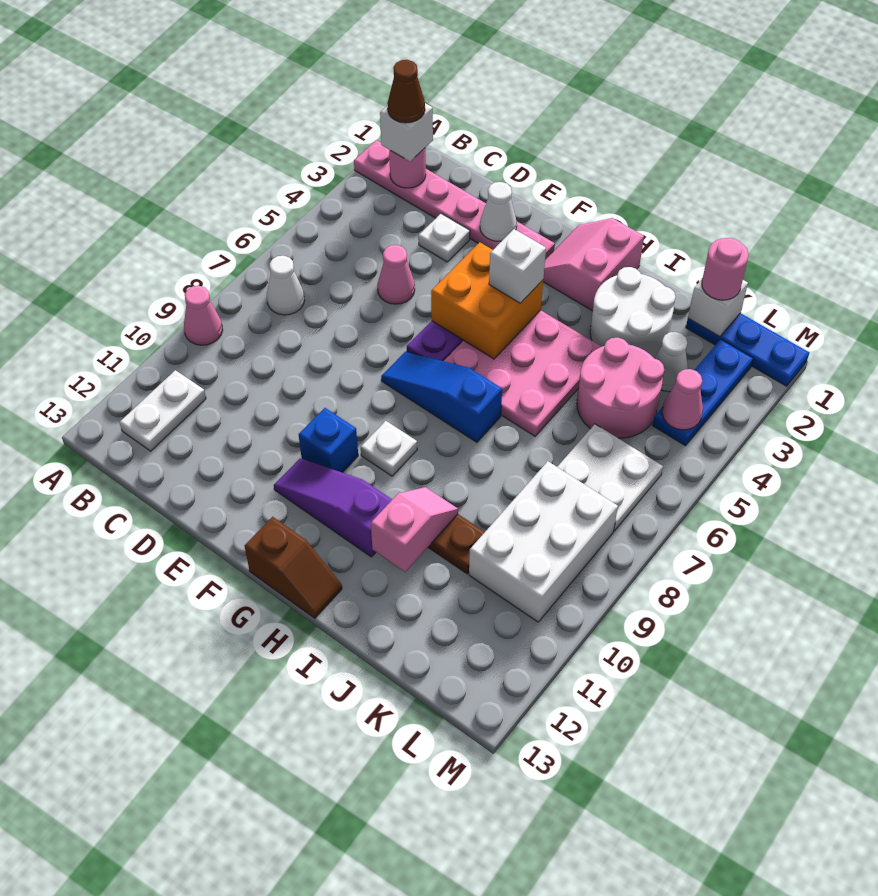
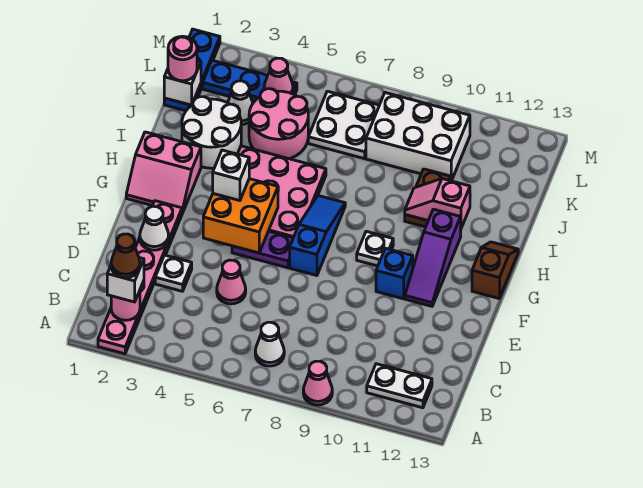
blue slope F7:H7 level 1 top H -> blue slope F7:H7 level 1 top F

